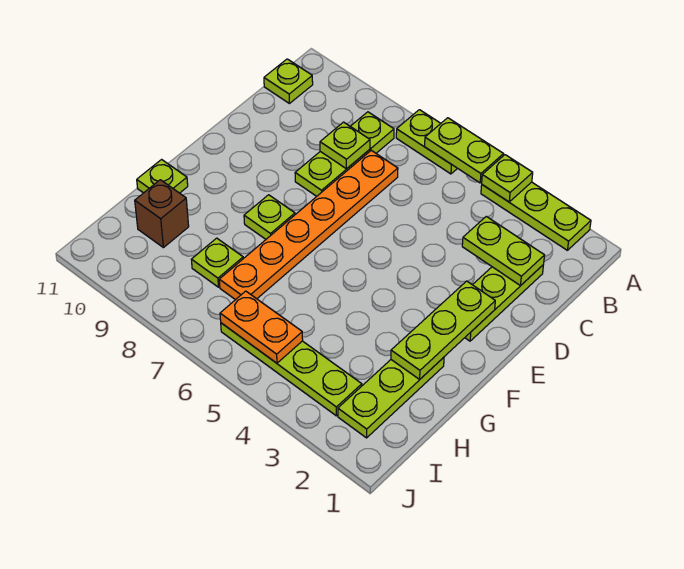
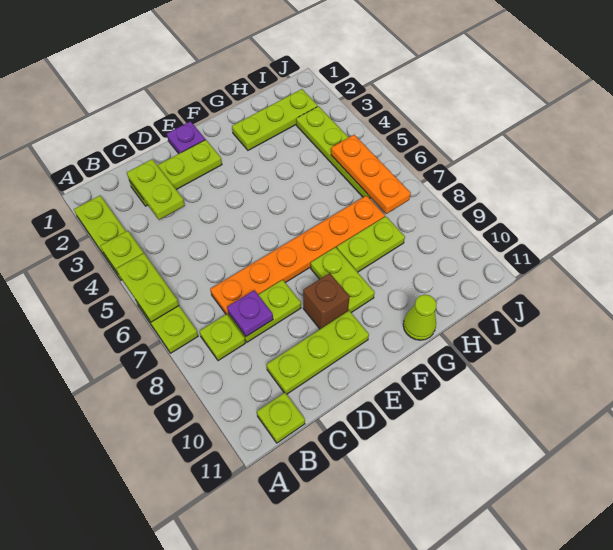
lime plate C8 level 2 -> purple plate C8 level 2
none -> purple plate E1 level 1
lime plate E2:G2 level 2 -> lime plate C10:E10 level 1
lime plate F8 level 1 -> lime plate F8:F9 level 1
lime plate G11 level 1 -> lime cone G11 level 1
lime plate H8 level 1 -> lime plate G8:H8 level 1
brown brick H10 level 1 -> brown brick E9 level 1
orange plate I5:I6 level 2 -> orange plate I5:I7 level 2

